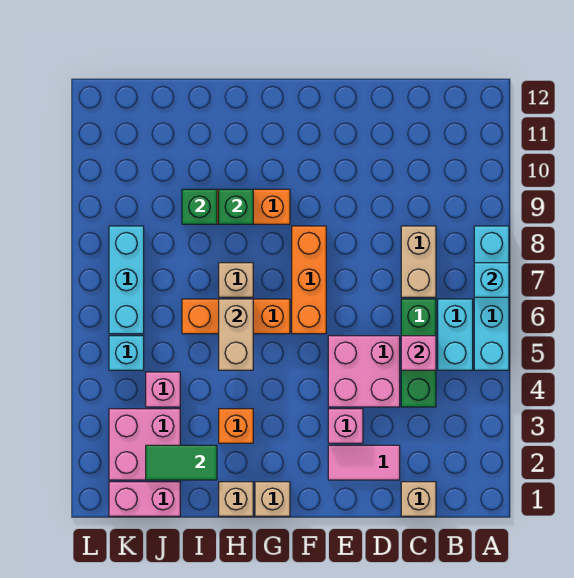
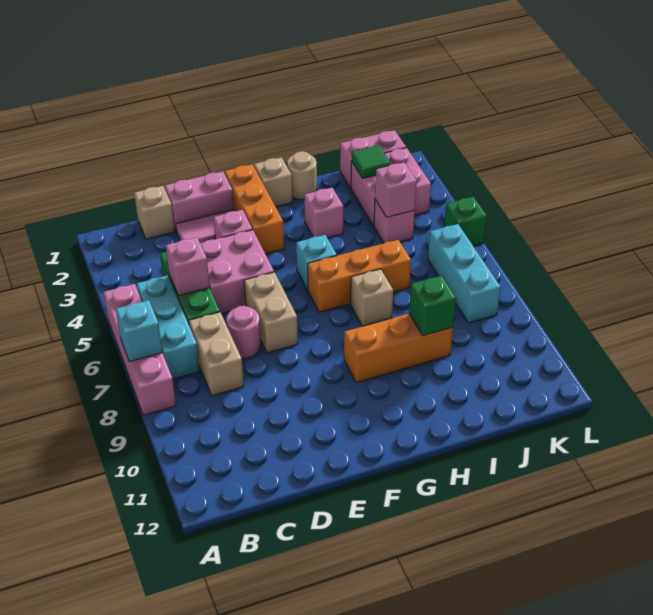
cyan brick A5:A8 level 1 -> pink brick A5:A8 level 1
cyan brick B5:B6 level 1 -> cyan brick B5:B7 level 1
none -> pink brick D1:E1 level 1
none -> pink round brick D7 level 1
orange brick F6:F8 level 1 -> orange brick F1:F3 level 1
tan brick H1 level 1 -> tan round brick H1 level 1
orange brick H3 level 1 -> pink brick H3 level 1
tan brick H5:H6 level 2 -> tan brick E6:E7 level 1
green brick H9 level 2 -> green brick L5 level 1
green tile I2:J2 level 2 -> green tile J2 level 2
none -> pink brick J4 level 2
cyan brick K5 level 1 -> cyan brick G5 level 1

